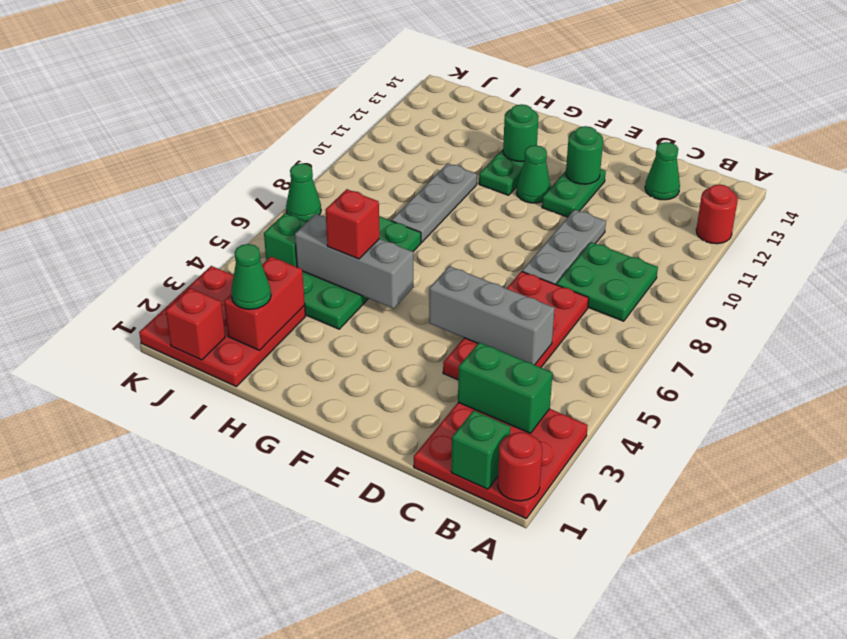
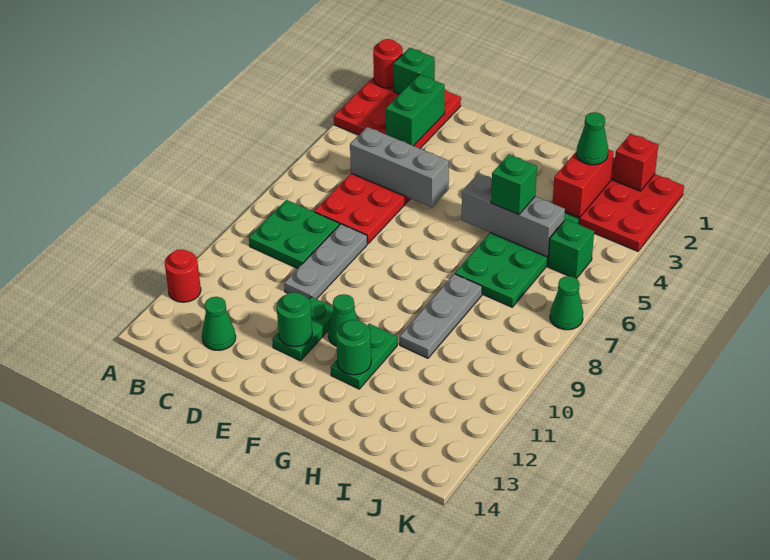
green brick B3:C3 level 2 -> green brick C2:C3 level 2
red brick H5 level 3 -> green brick H5 level 3

